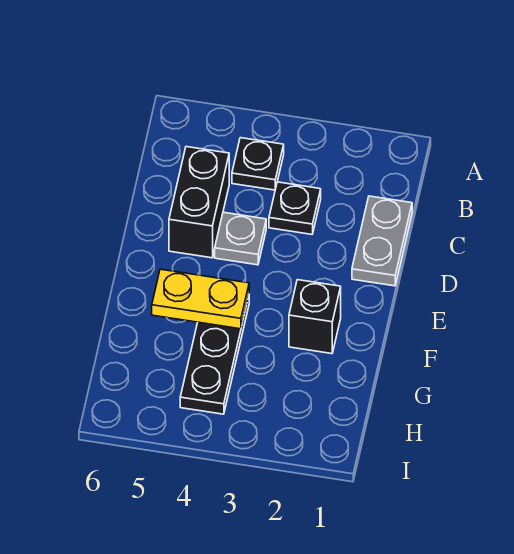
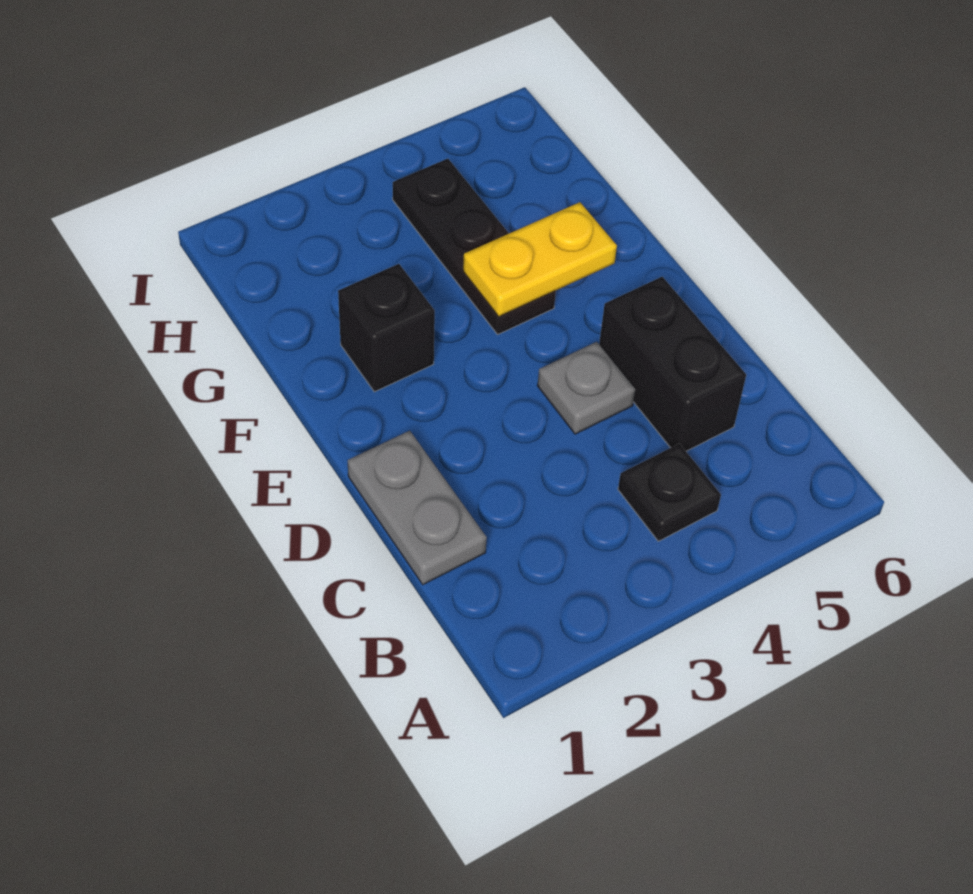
black plate C3 level 1 -> none

